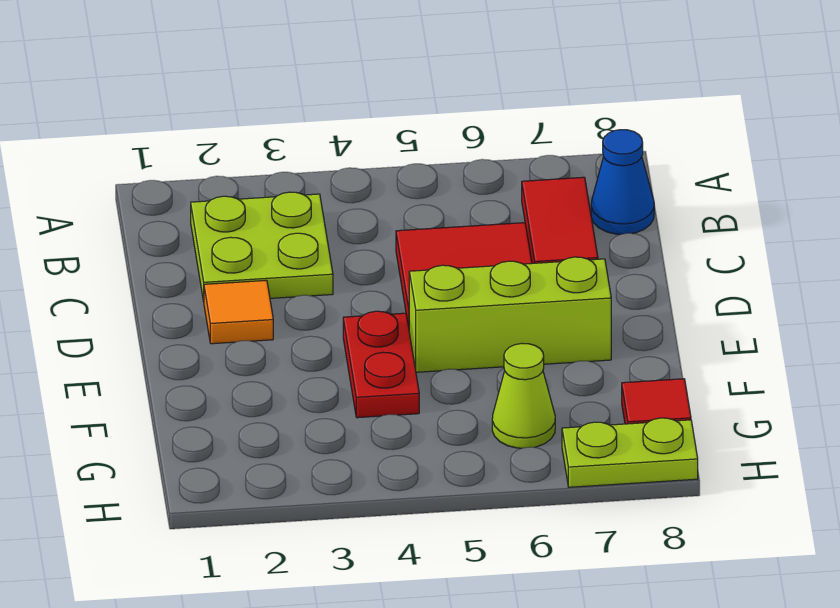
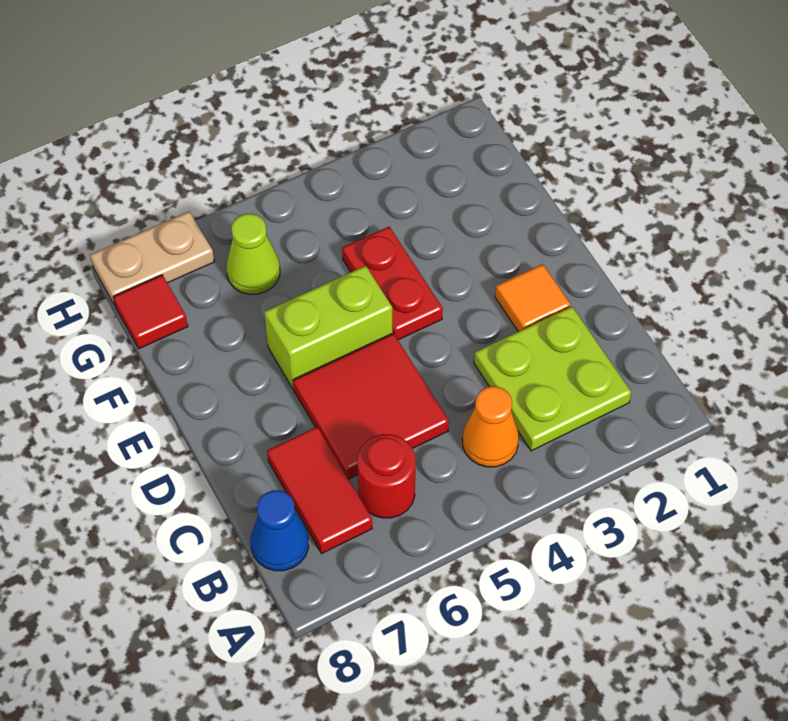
none -> orange cone B4 level 1
none -> red round brick B6 level 1
lime brick E5:E7 level 1 -> lime brick E5:E6 level 1
lime plate H7:H8 level 1 -> tan plate H7:H8 level 1

